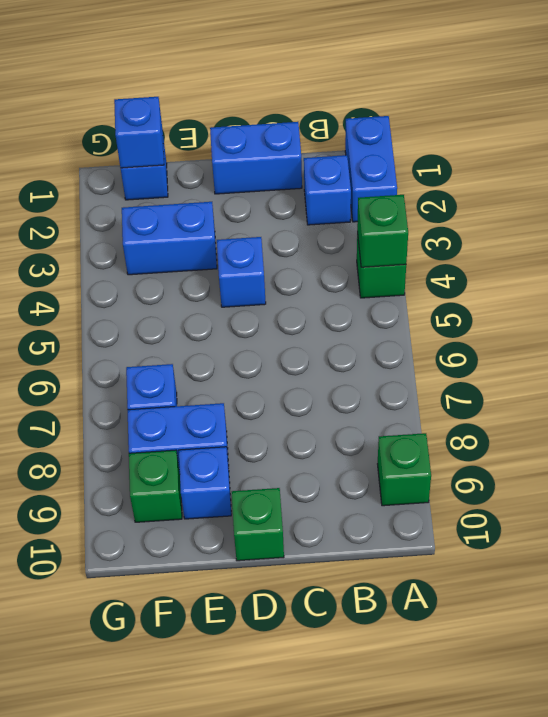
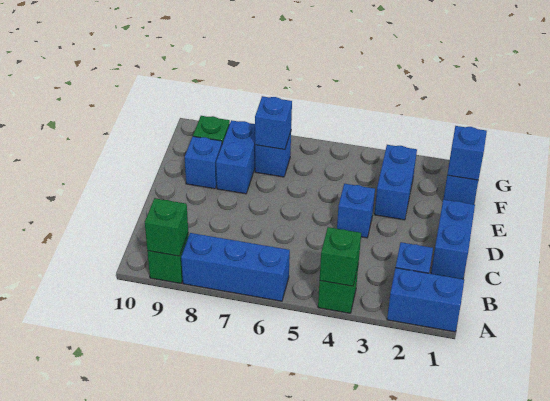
none -> blue brick A6:A8 level 1
green brick D10 level 1 -> green brick A9 level 2
none -> blue brick F7 level 2

